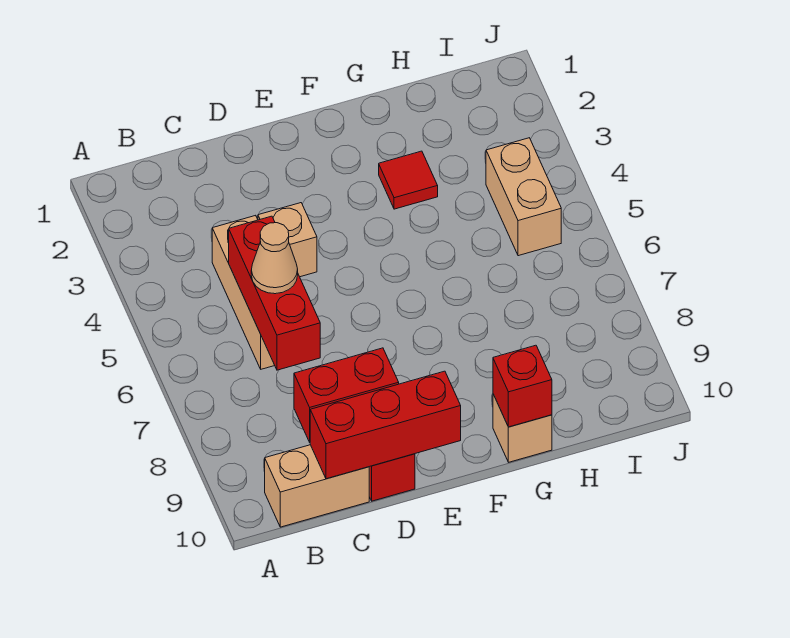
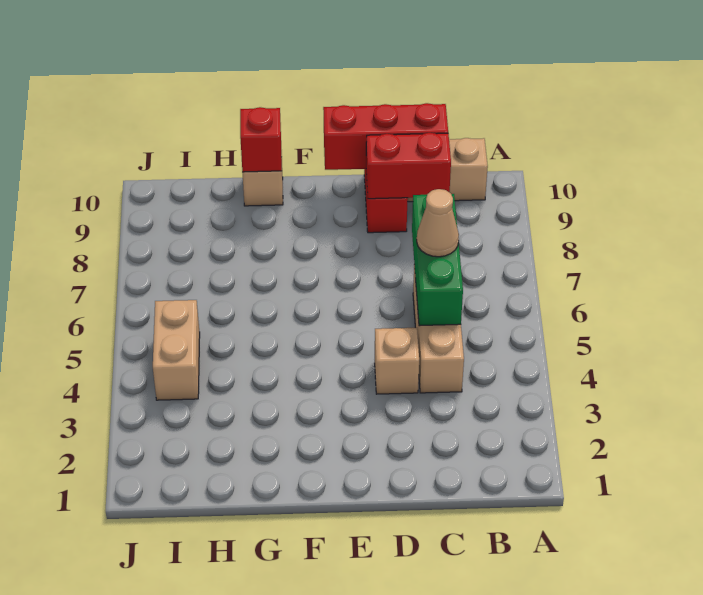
red brick C5:C7 level 2 -> green brick C5:C7 level 2
red tile G3 level 1 -> none

